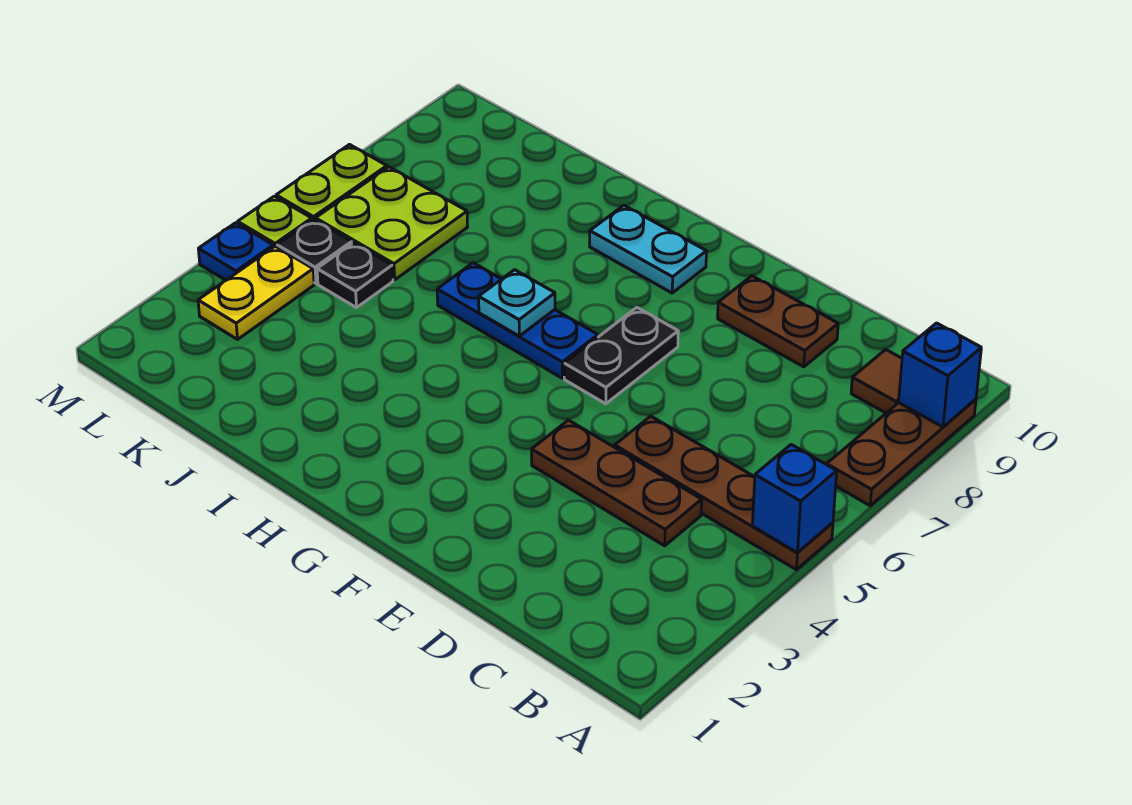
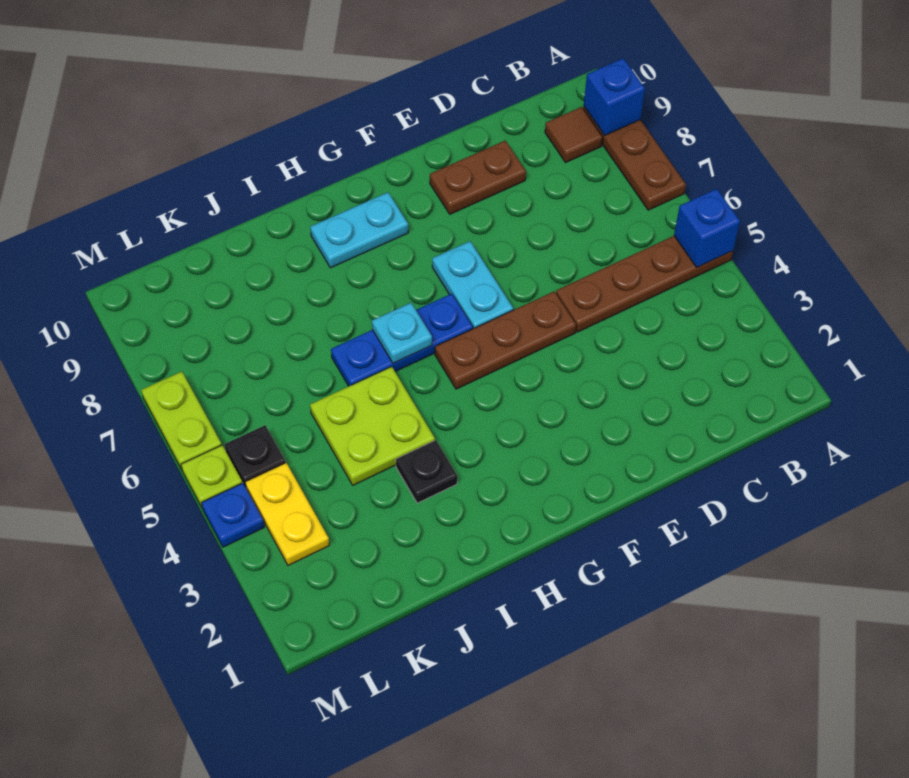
brown plate C4:E4 level 1 -> brown plate E5:G5 level 1
black plate F6:F7 level 1 -> cyan plate F6:F7 level 1
black plate K5 level 1 -> black plate I3 level 1
lime plate K6:L7 level 1 -> lime plate I4:J5 level 1

